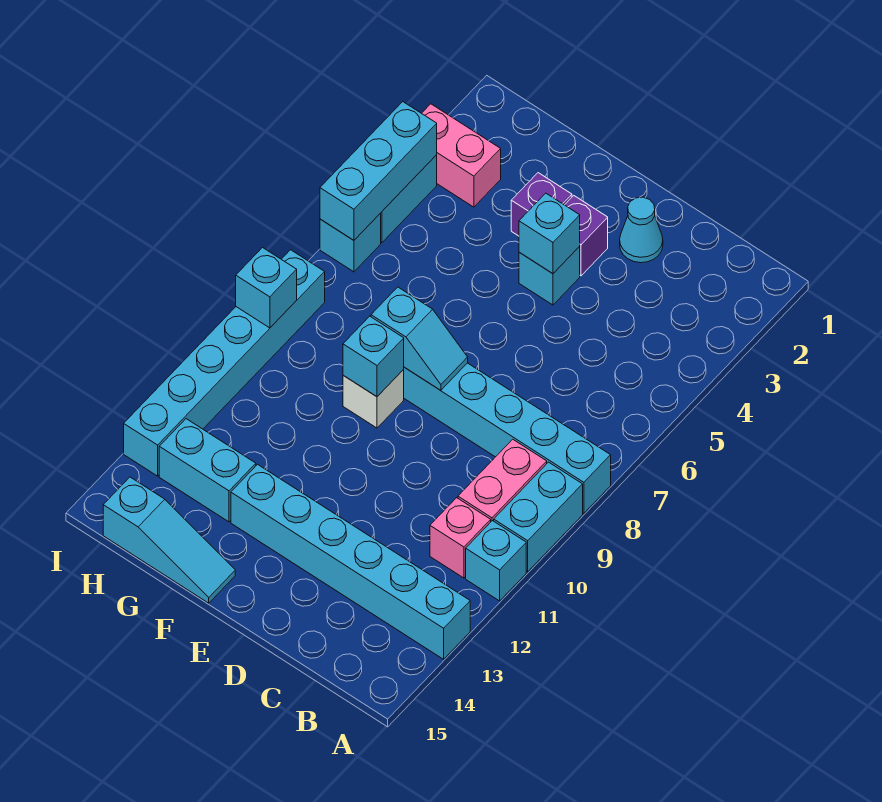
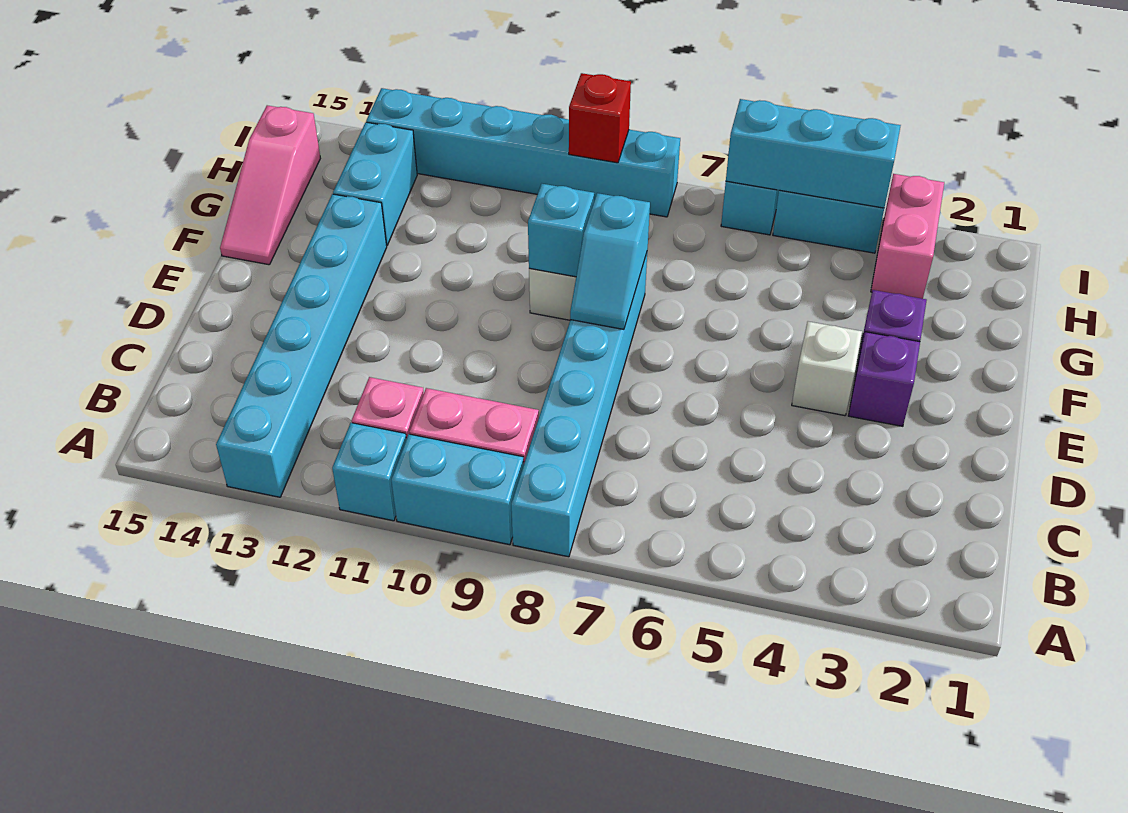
cyan cone D2 level 1 -> none
cyan brick E4 level 1 -> white brick E4 level 1
cyan brick E4 level 2 -> none
cyan slope F15:H15 level 1 top H -> pink slope F15:H15 level 1 top H
cyan brick I9 level 2 -> red brick I9 level 2

